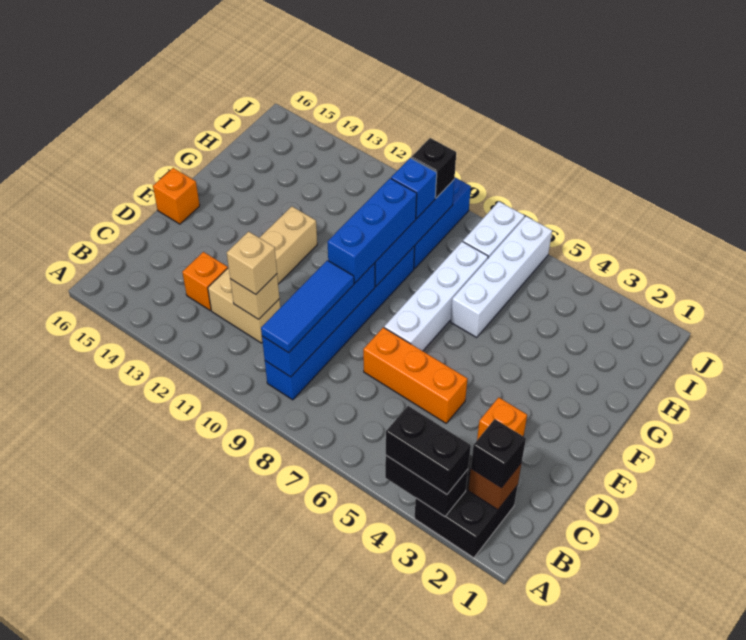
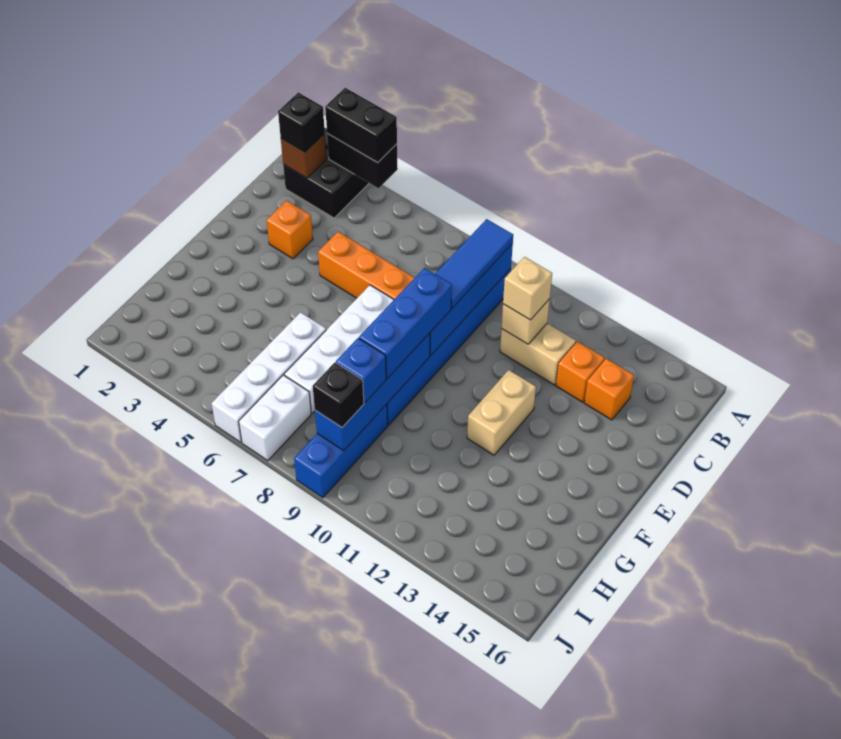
orange brick E16 level 1 -> orange brick C14 level 1

